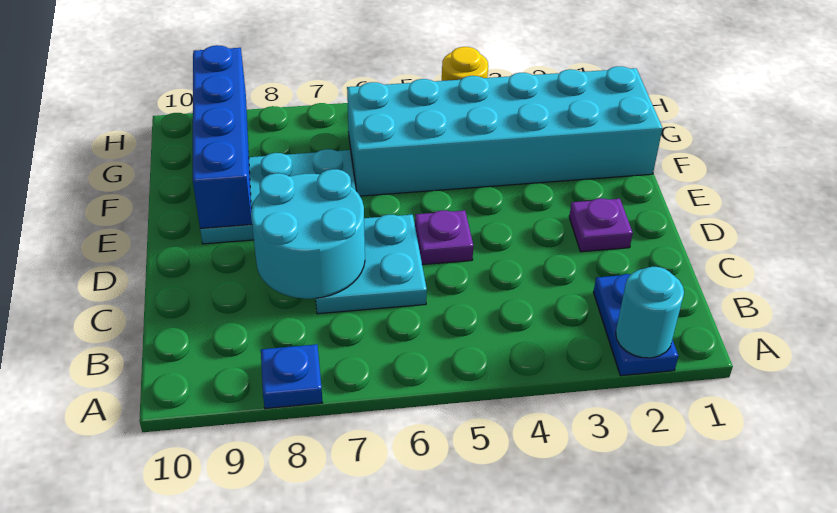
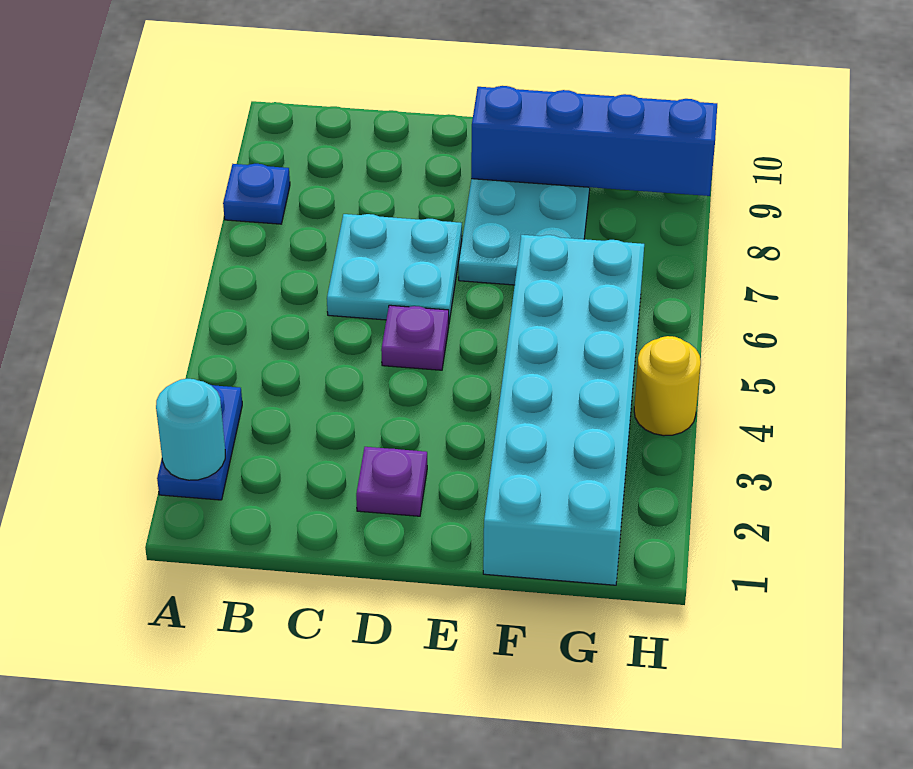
blue plate A2:B2 level 1 -> blue plate A2:A3 level 1
cyan round brick C7:D8 level 2 -> none

